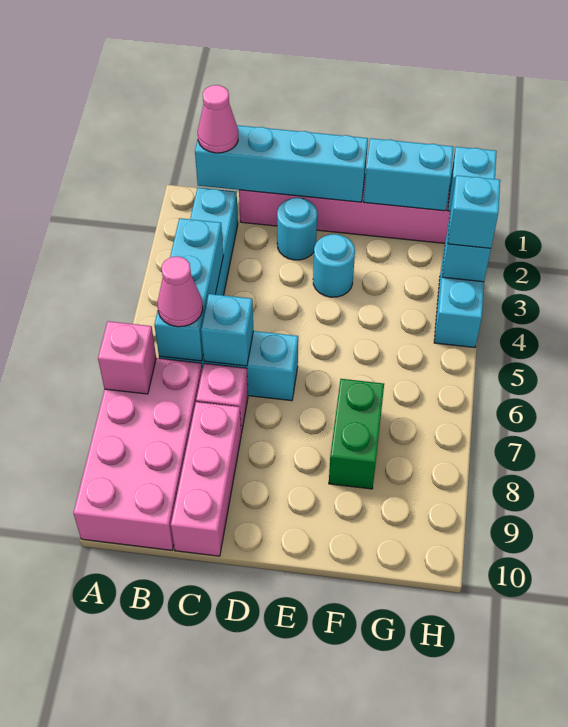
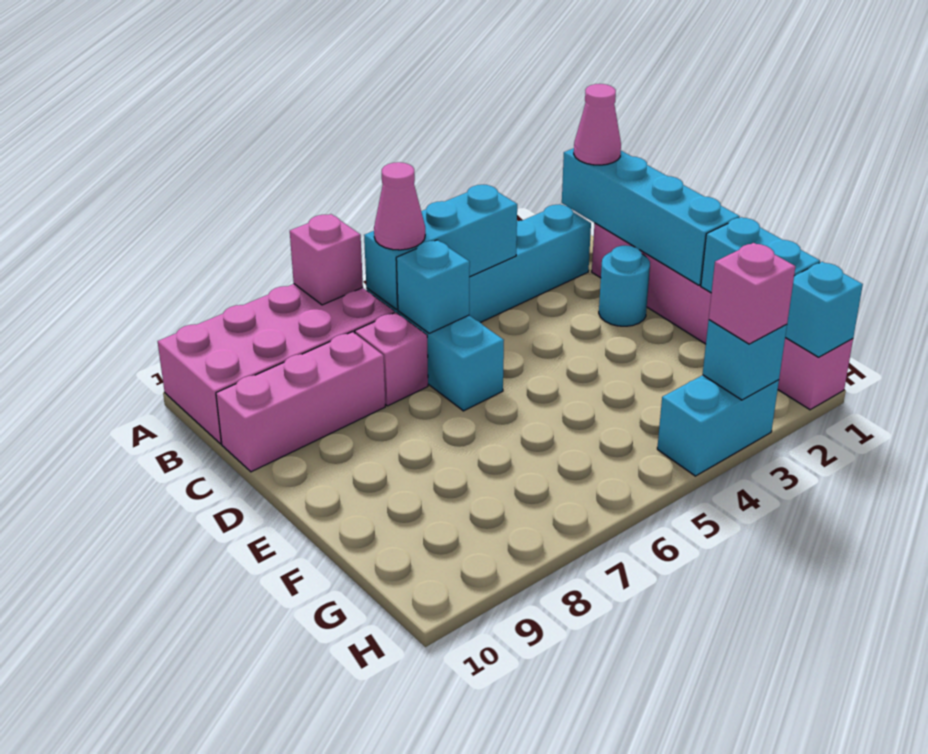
cyan round brick E3 level 1 -> none
green brick F7:F8 level 1 -> none
cyan brick H3 level 3 -> pink brick H3 level 3

